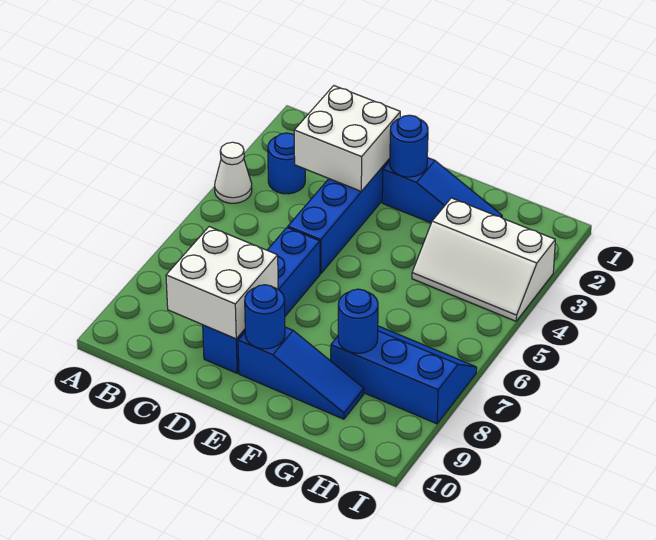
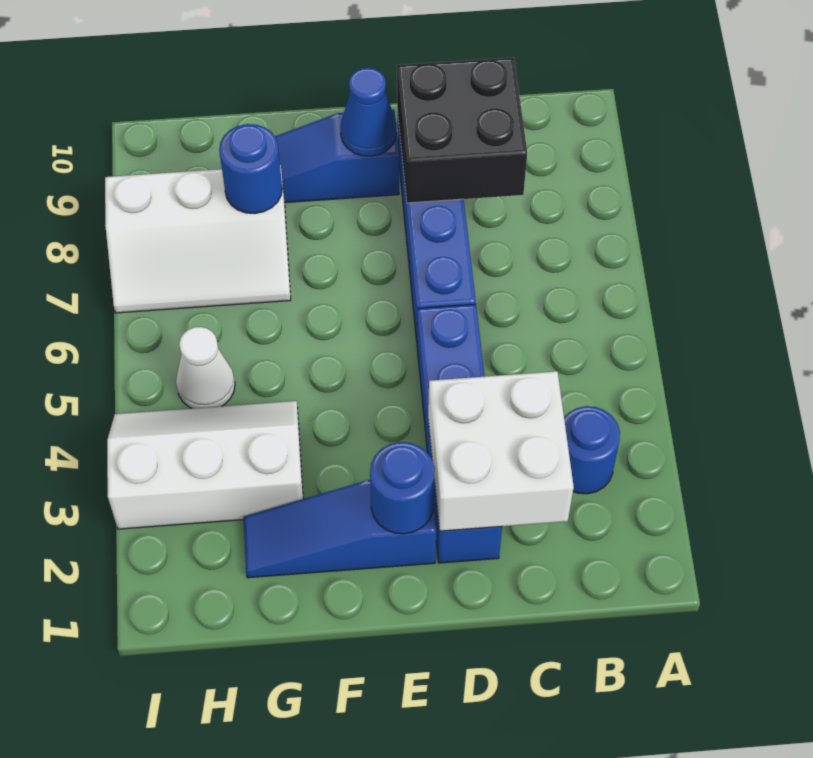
white cone A4 level 1 -> white cone H5 level 1
white brick C8:D9 level 2 -> black brick C8:D9 level 2
blue round brick E9 level 2 -> blue cone E9 level 2
blue slope G7:I8 level 1 top 8 -> white slope G7:I8 level 1 top 8

